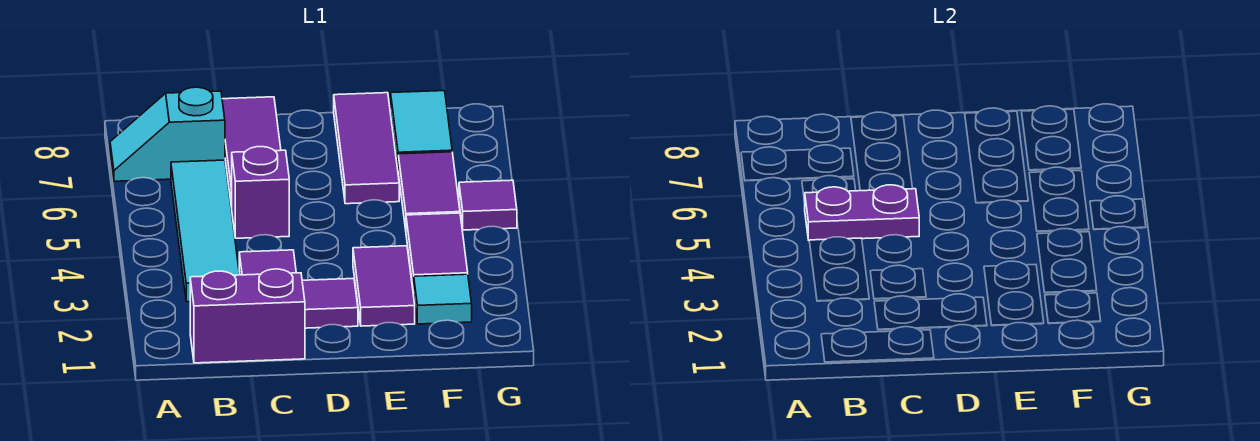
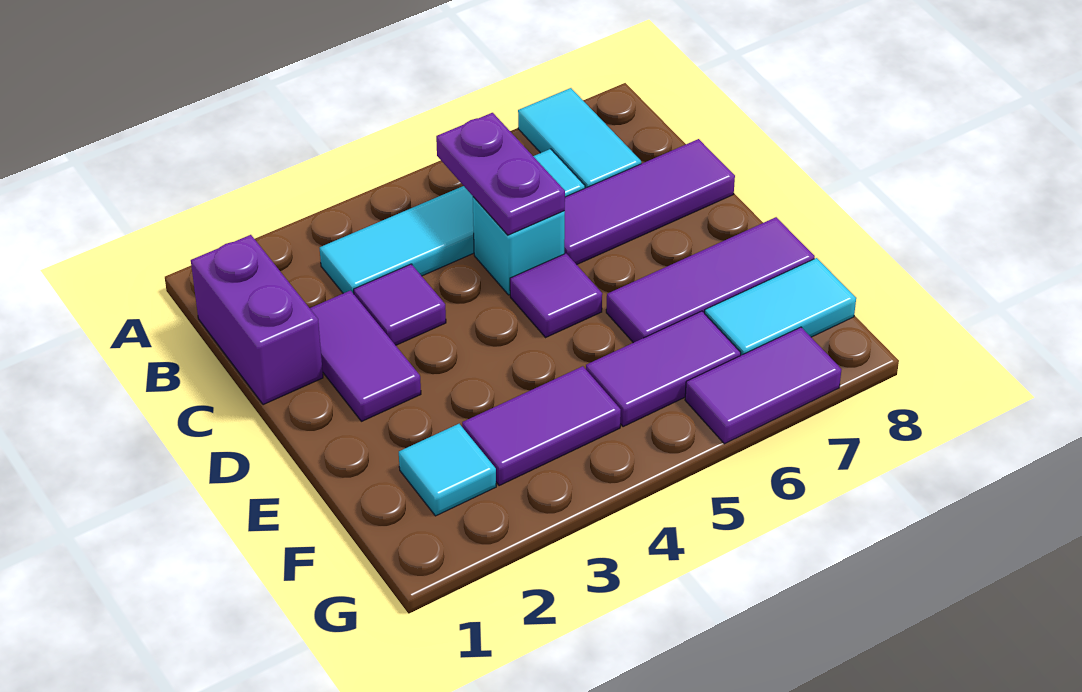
cyan slope A7:B7 level 1 top B -> cyan tile A7:B7 level 1
purple brick C5 level 1 -> cyan brick C5 level 1
purple tile E2:E3 level 1 -> purple tile G6:G7 level 1
purple tile G5 level 1 -> purple tile D5 level 1

